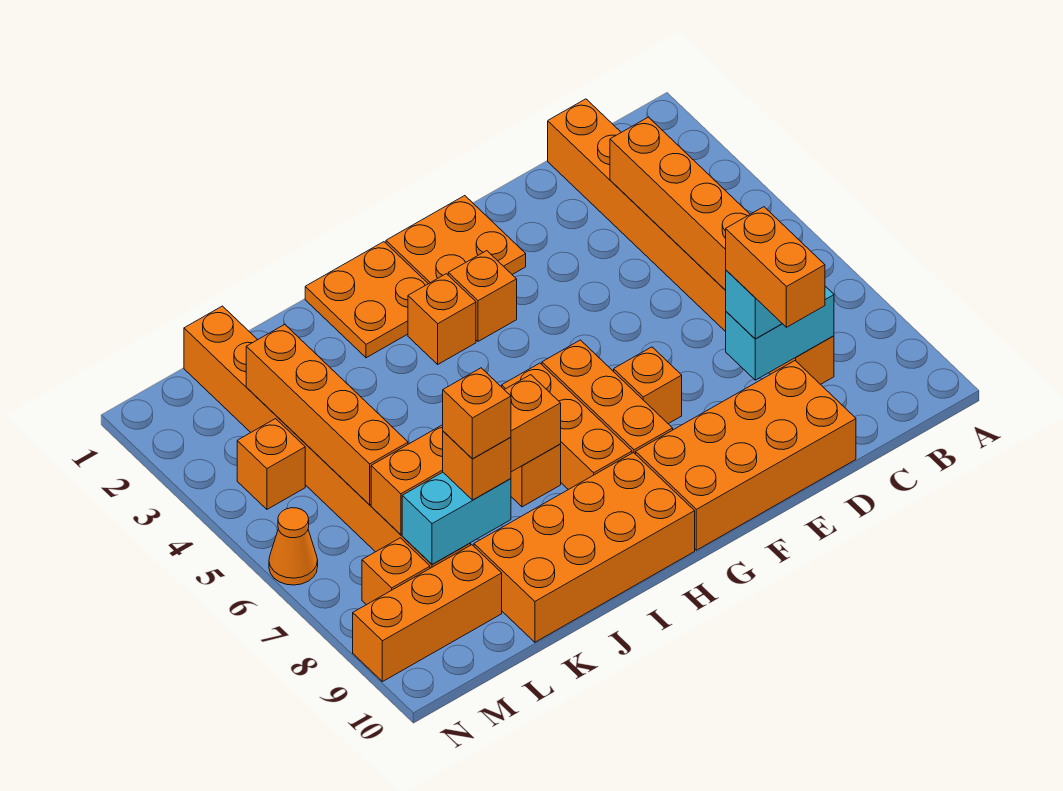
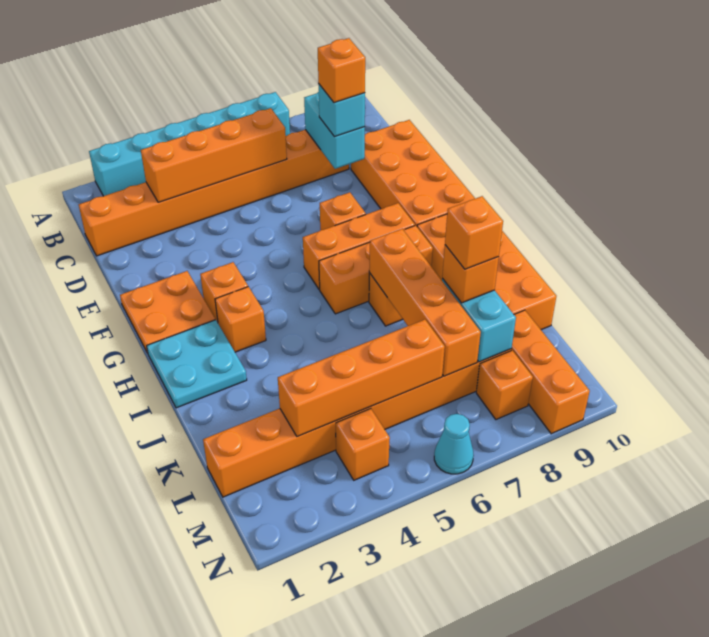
none -> cyan brick A2:A7 level 1
orange brick D8:D9 level 4 -> orange brick D8 level 4
orange plate H1:I2 level 1 -> cyan plate H1:I2 level 1
orange cone N6 level 1 -> cyan cone N6 level 1

